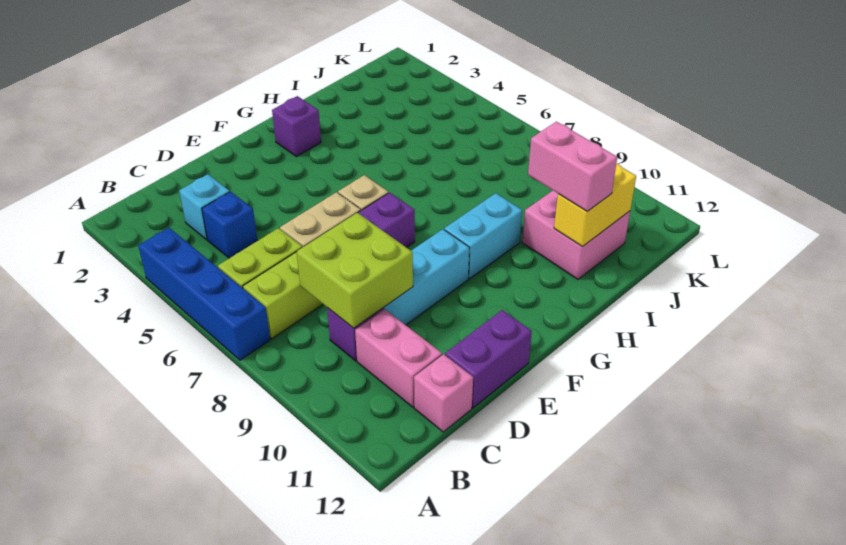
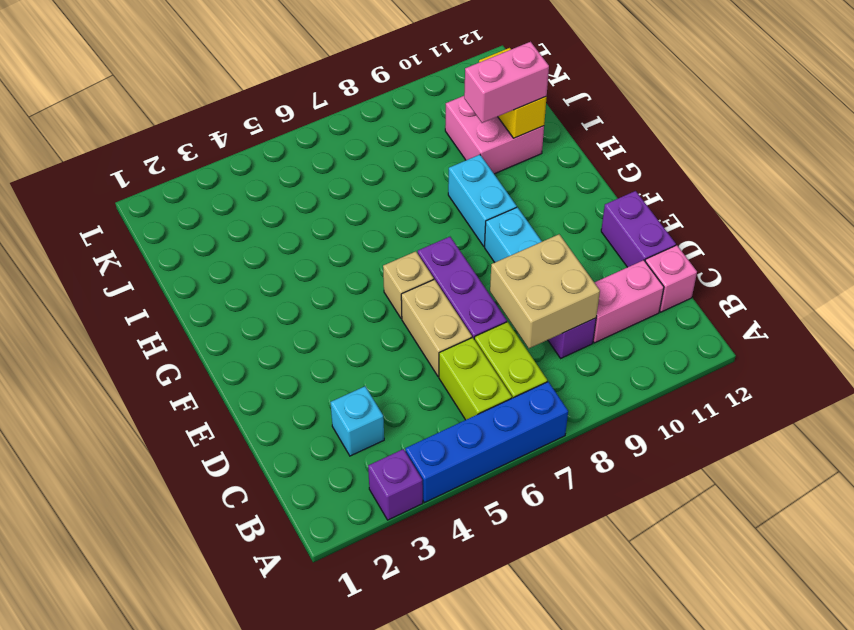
blue brick C4 level 1 -> none
lime brick C8:D9 level 2 -> tan brick C8:D9 level 2
purple brick G2 level 1 -> purple brick A3 level 1

